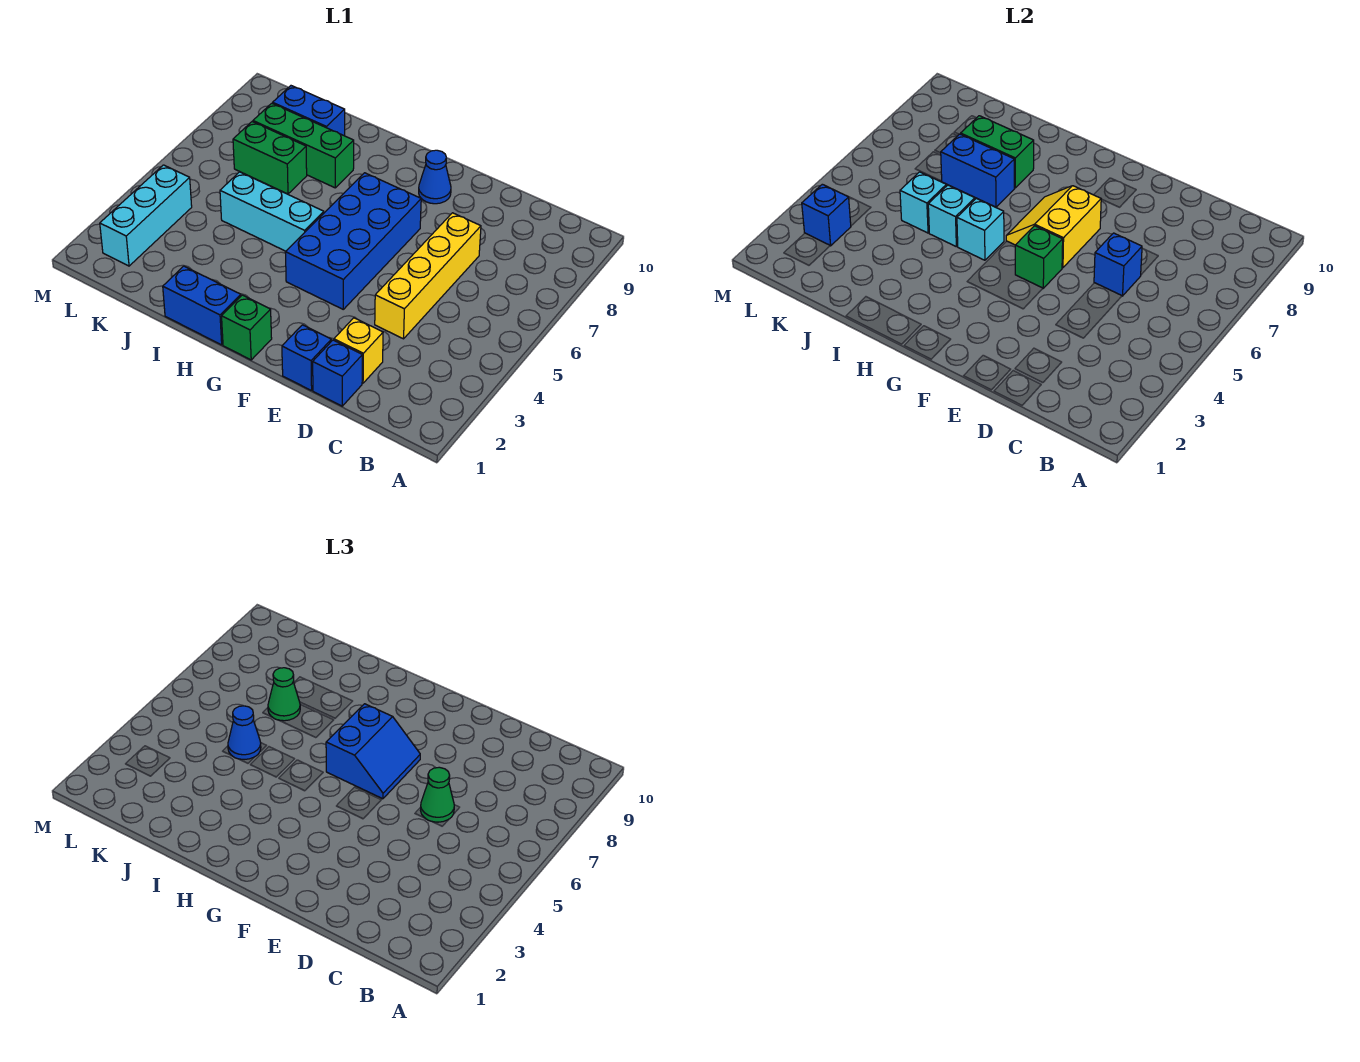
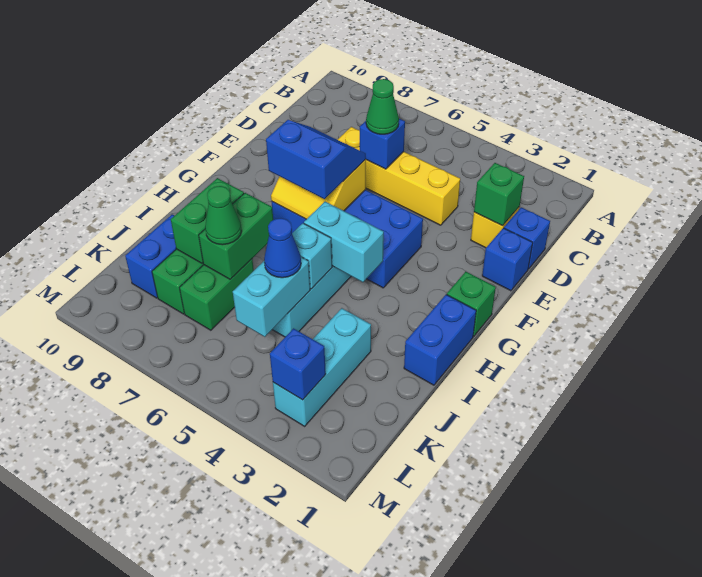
green brick F5 level 2 -> green brick D2 level 2
blue cone F9 level 1 -> none
cyan brick H5 level 2 -> cyan brick H4:H5 level 2
blue brick I7:J7 level 2 -> green brick I7:J7 level 2
cyan brick J5 level 2 -> cyan brick J5:K5 level 2
cyan brick L2:L4 level 1 -> cyan brick J3:L3 level 1

